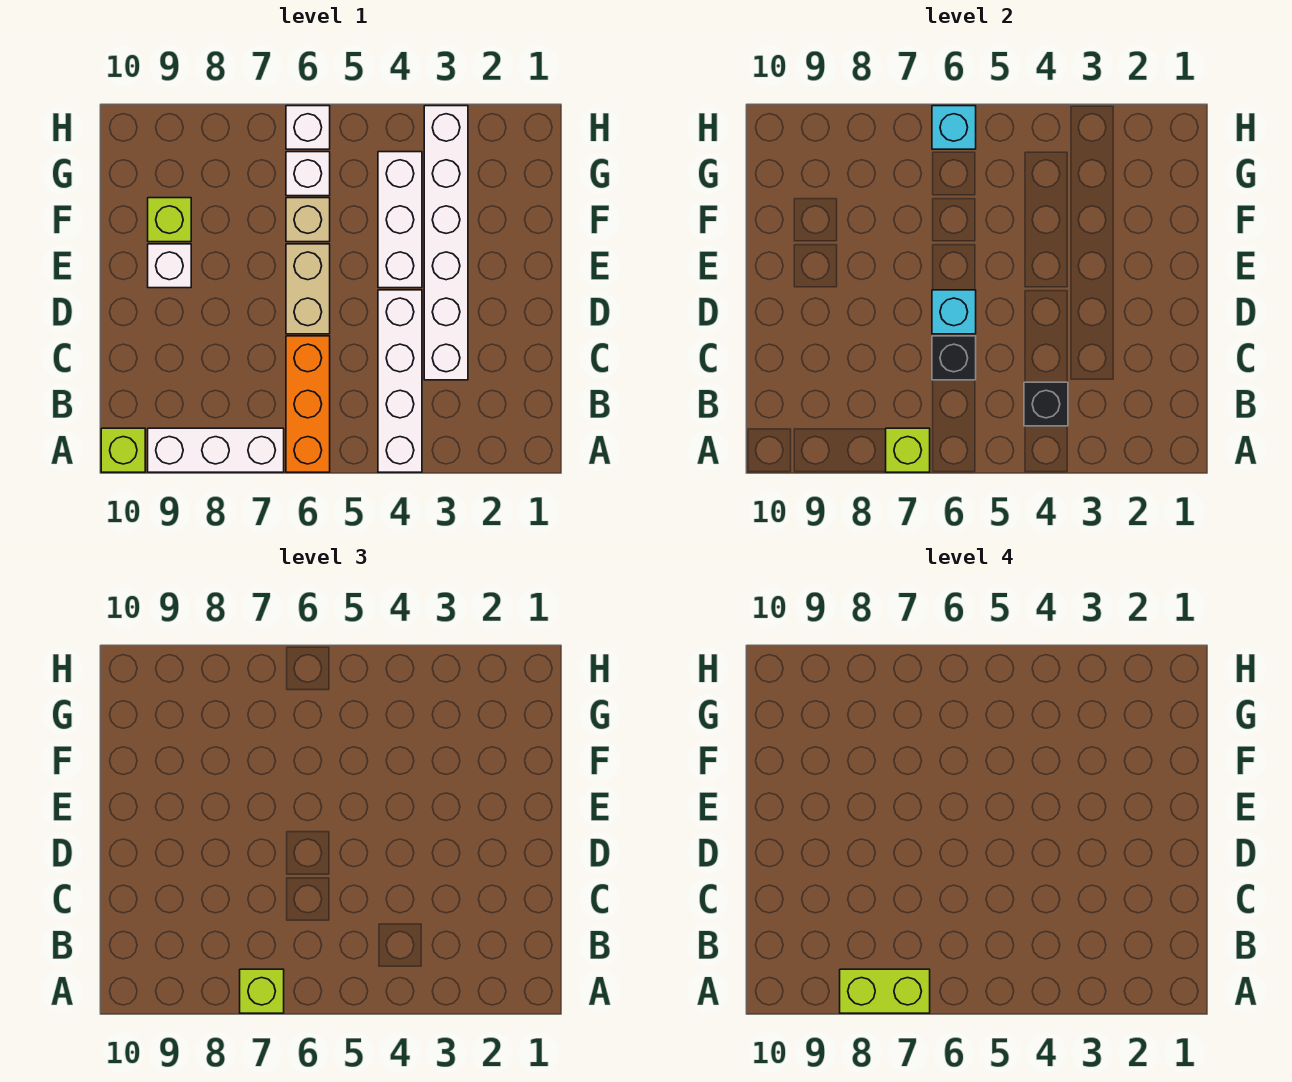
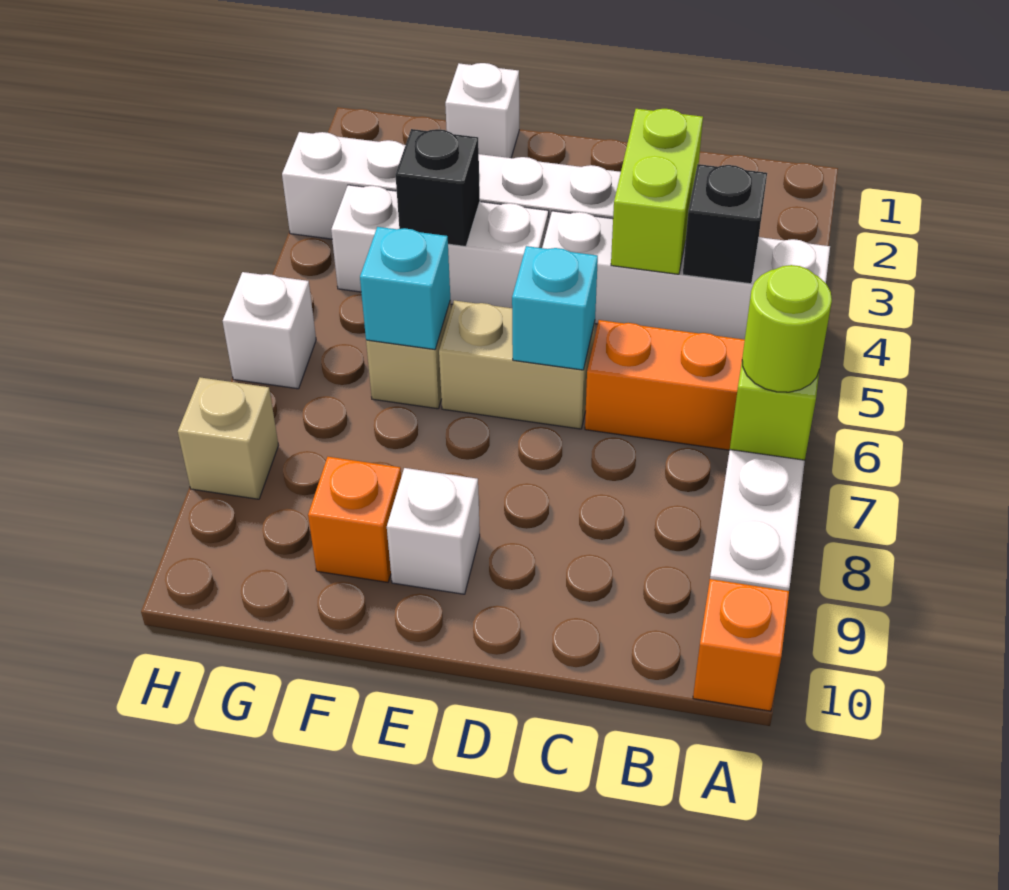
lime brick A7 level 3 -> lime round brick A7 level 3
lime brick A7:A8 level 4 -> lime brick C3:C4 level 2
lime brick A10 level 1 -> orange brick A10 level 1
black brick C6 level 2 -> black brick F4 level 2
lime brick F9 level 1 -> orange brick F9 level 1
white brick G6 level 1 -> white brick F1 level 1
cyan brick H6 level 2 -> cyan brick F6 level 2
none -> tan brick H8 level 1

